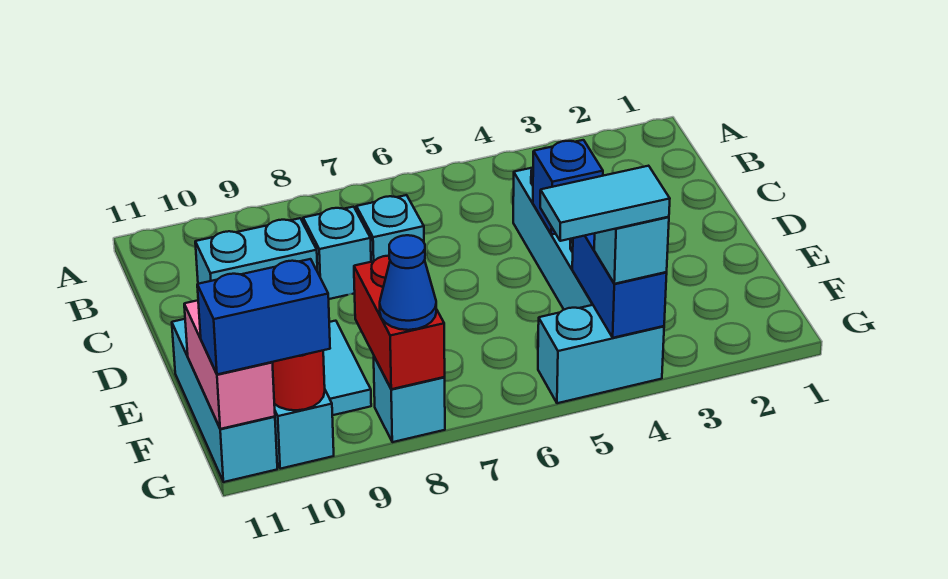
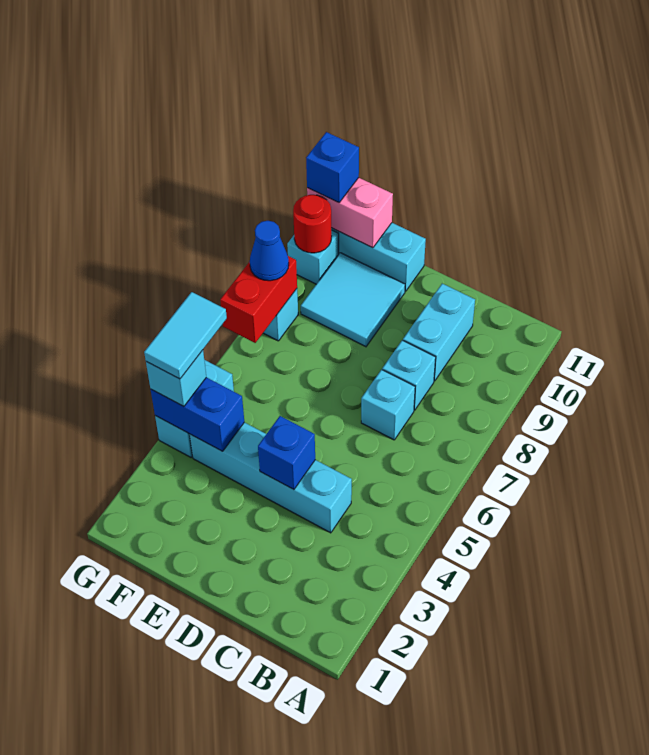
red brick F8:G8 level 2 -> red brick G7:G8 level 2
blue brick G10:G11 level 3 -> blue brick G11 level 3

